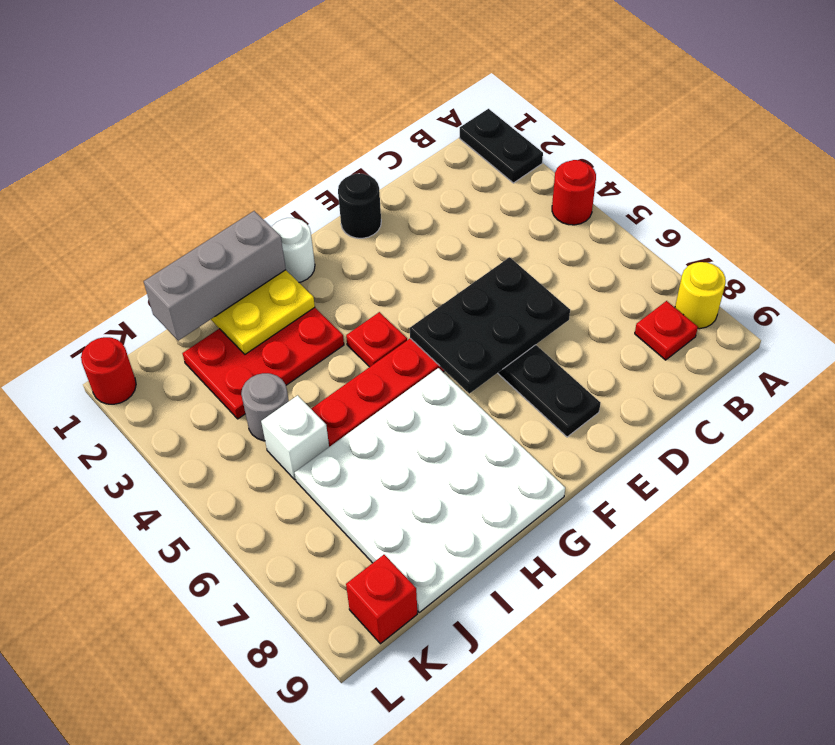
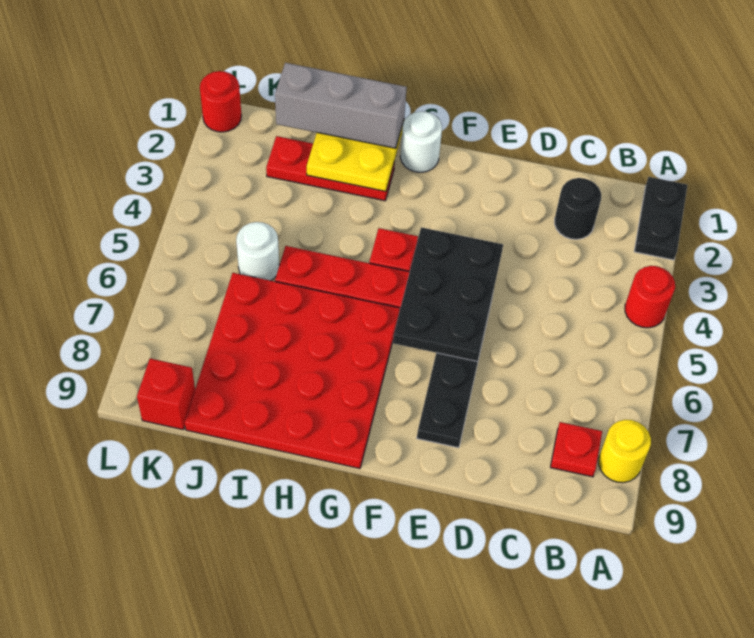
black plate D5:F6 level 2 -> black plate E4:F6 level 2
black round brick E1 level 1 -> black round brick C2 level 1
white plate G6:J9 level 1 -> red plate G6:J9 level 1
red plate H2:J3 level 1 -> red plate H2:J2 level 1
grey round brick J4 level 1 -> none
white brick J5 level 1 -> white round brick J5 level 1

